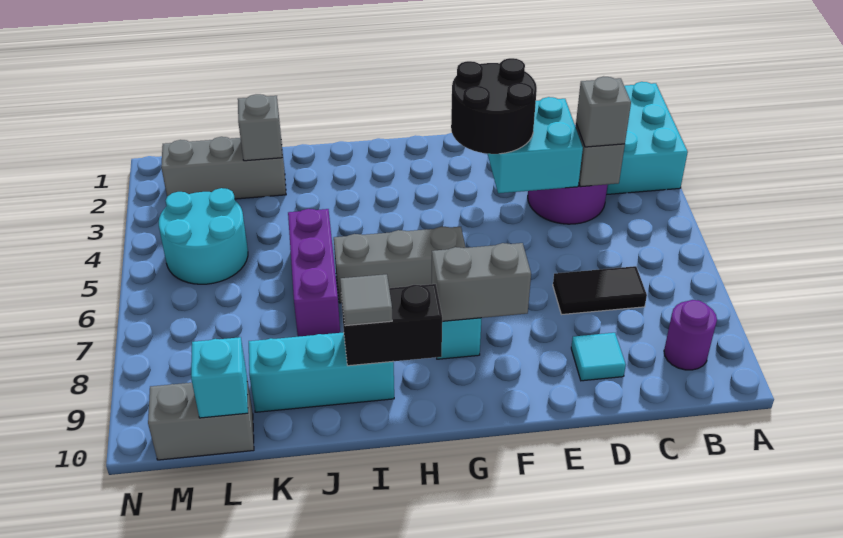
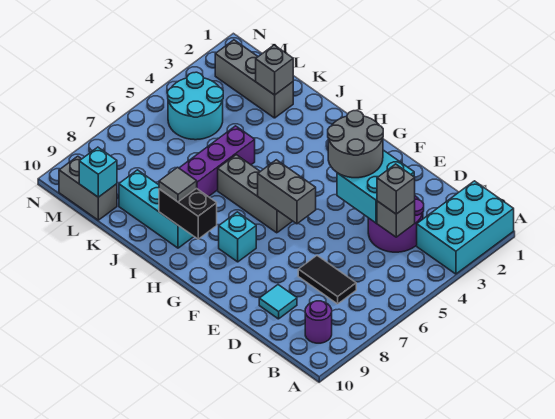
black round brick E3:F4 level 3 -> grey round brick E3:F4 level 3
grey brick F8:G8 level 2 -> grey brick F6:G6 level 2

